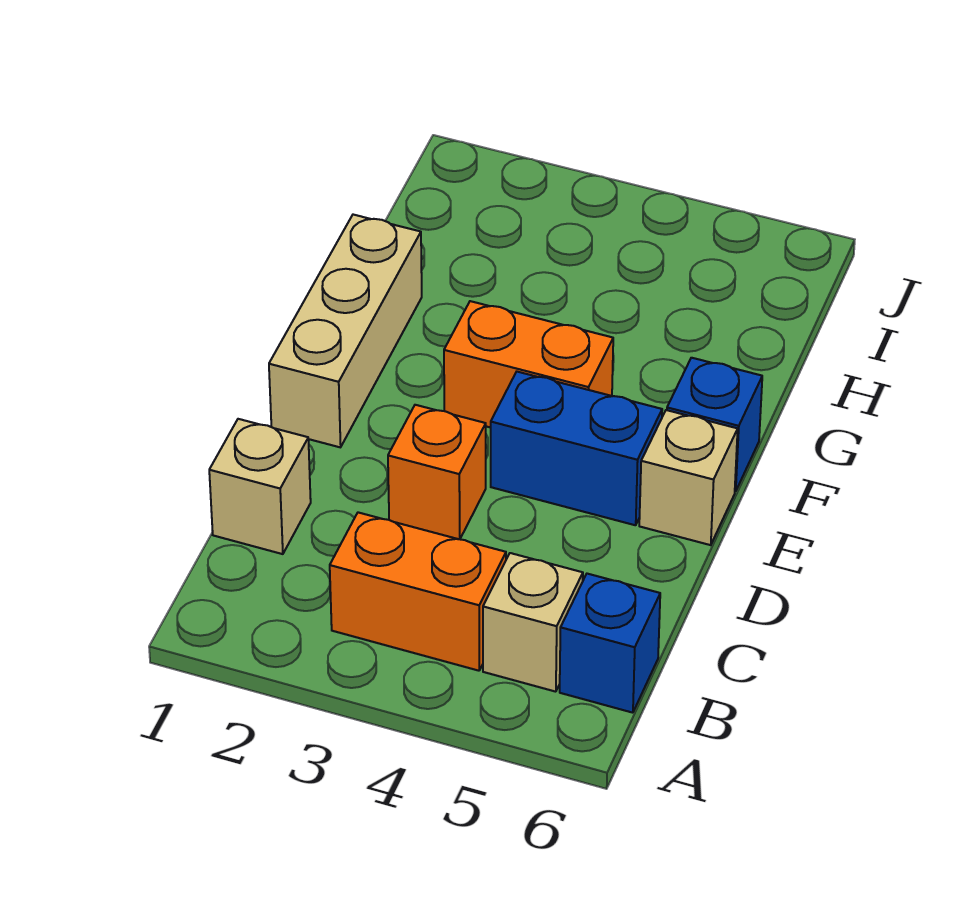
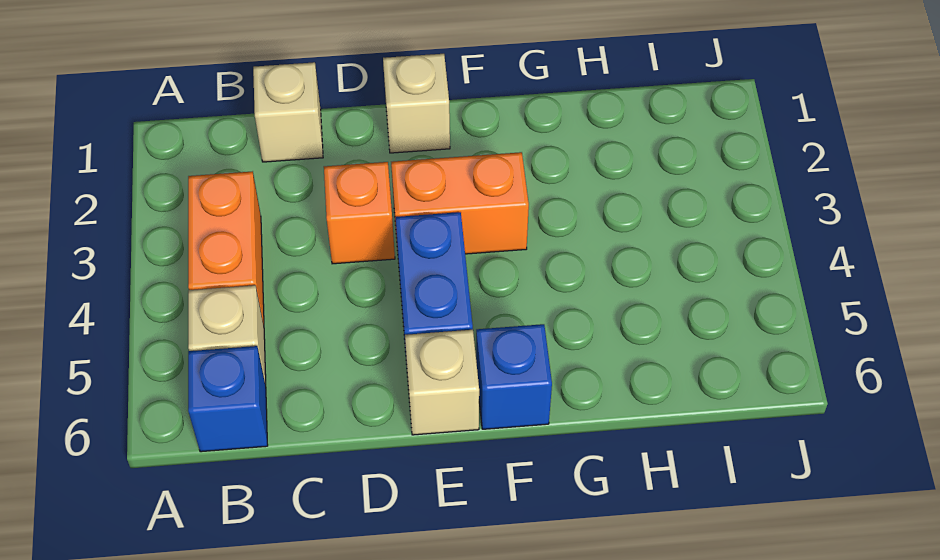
tan brick E1:G1 level 1 -> tan brick E1 level 1
orange brick F3:F4 level 1 -> orange brick E3:F3 level 1

